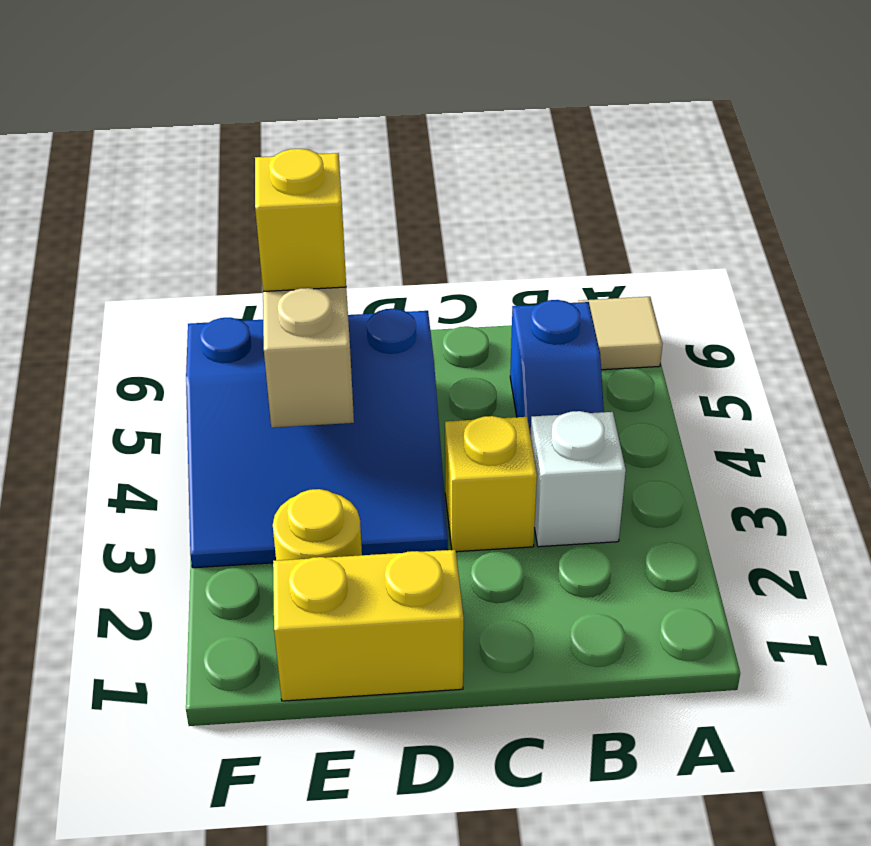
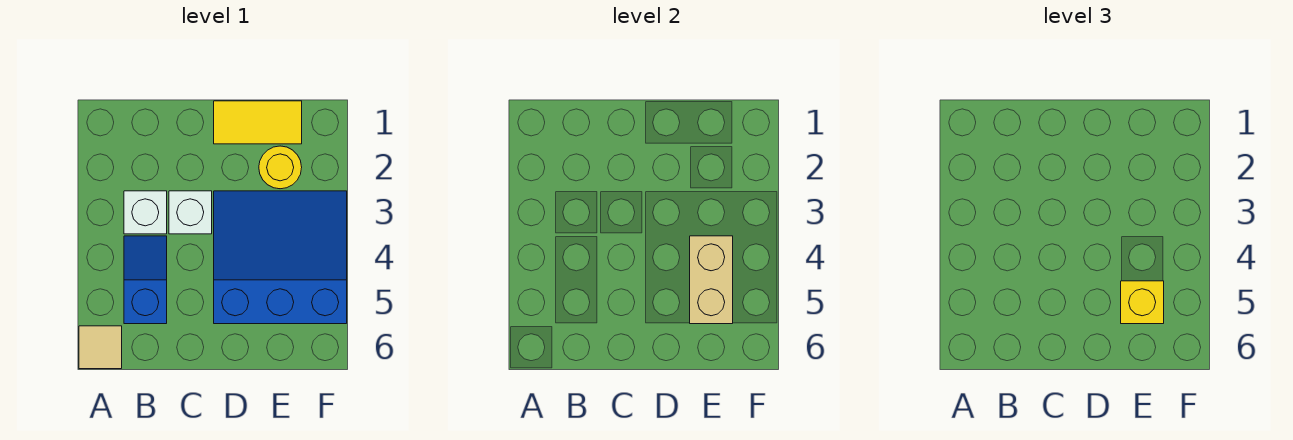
yellow brick C3 level 1 -> white brick C3 level 1
yellow brick D1:E1 level 1 -> yellow tile D1:E1 level 1

